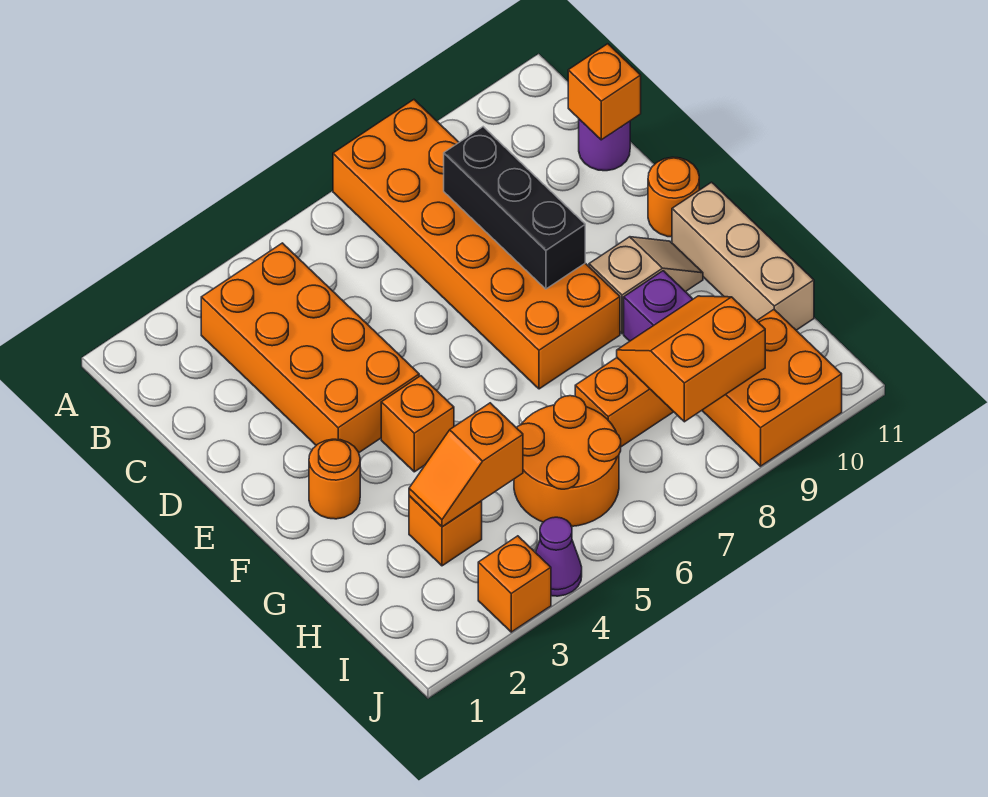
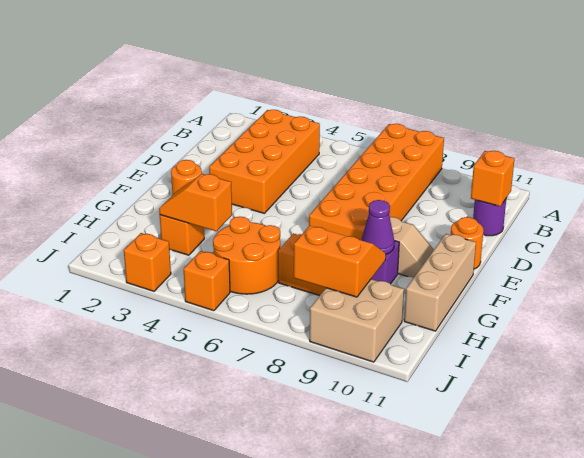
black brick C8:E8 level 2 -> none
orange brick F4 level 1 -> orange brick J5 level 1
orange brick I9:J10 level 1 -> tan brick I9:J10 level 1
purple cone J4 level 1 -> purple cone G9 level 2

